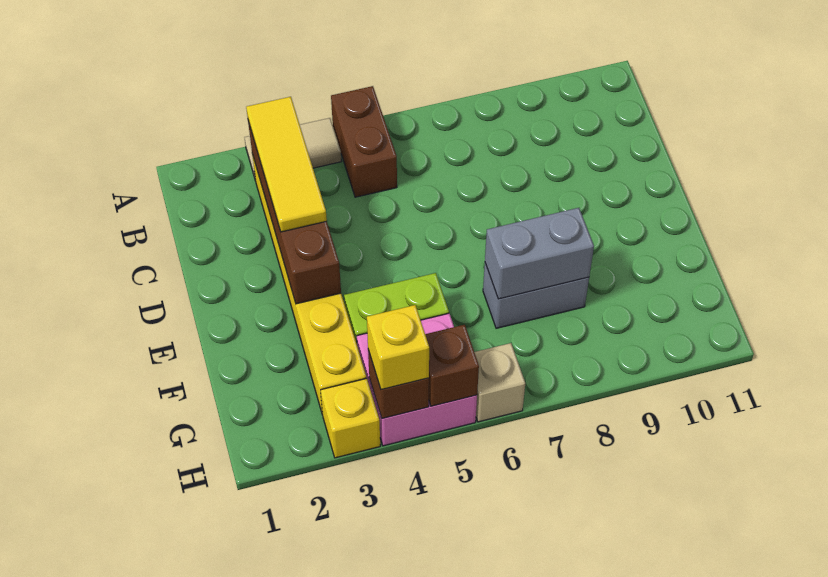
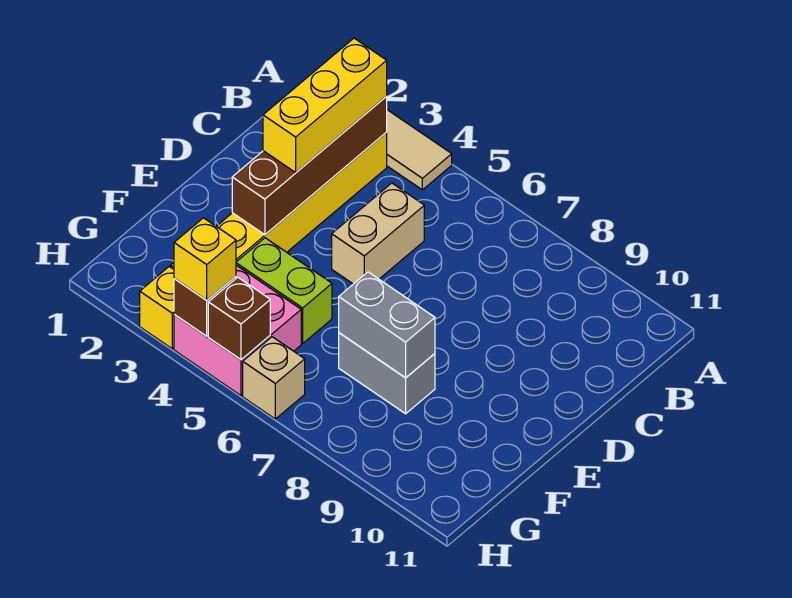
brown brick A5:B5 level 1 -> none
yellow tile B3:D3 level 3 -> yellow brick B3:D3 level 3
none -> tan brick C5:D5 level 1

